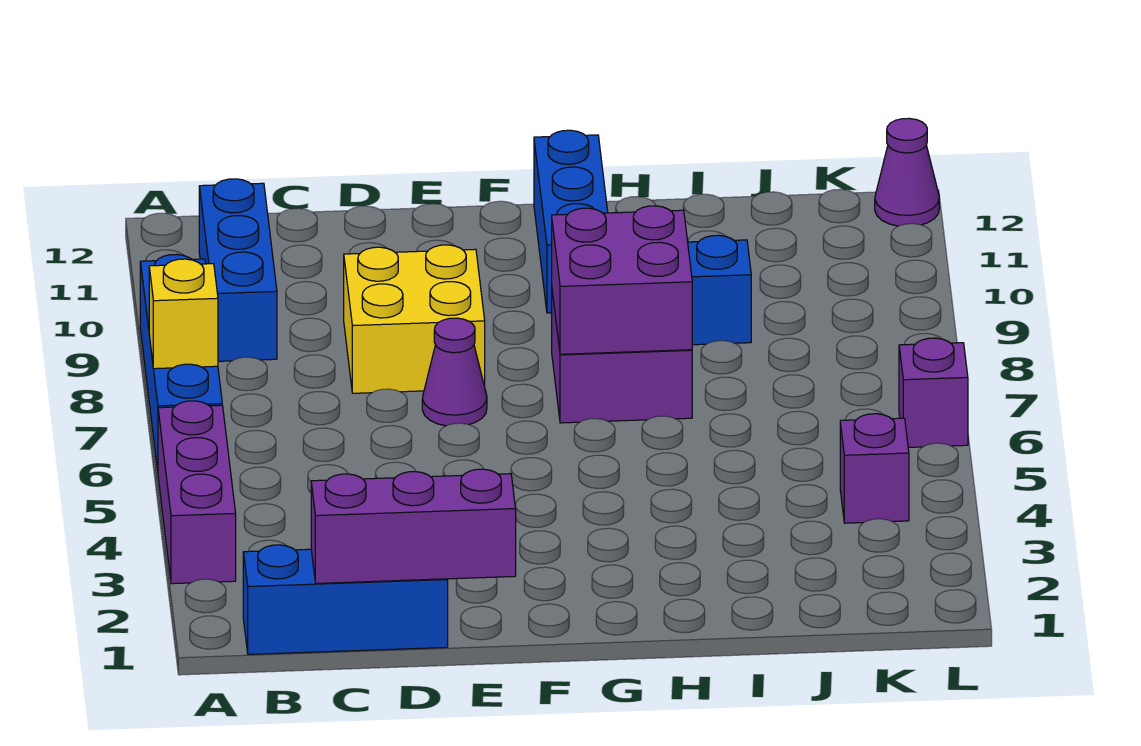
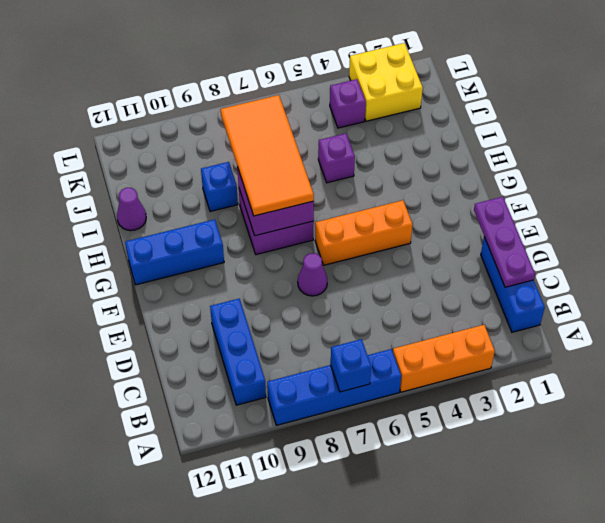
purple brick A3:A5 level 1 -> orange brick A3:A5 level 1
yellow brick A7 level 2 -> blue brick A7 level 2
blue brick B9:B11 level 1 -> blue brick B10:D10 level 1
purple brick C1:E1 level 2 -> purple plate C1:E1 level 2
yellow brick D8:E9 level 1 -> yellow brick K2:L3 level 1
none -> orange brick F4:F6 level 1
none -> orange tile G7:J8 level 3
purple brick L6 level 1 -> purple brick I5 level 1
purple cone L12 level 1 -> purple cone I12 level 1

